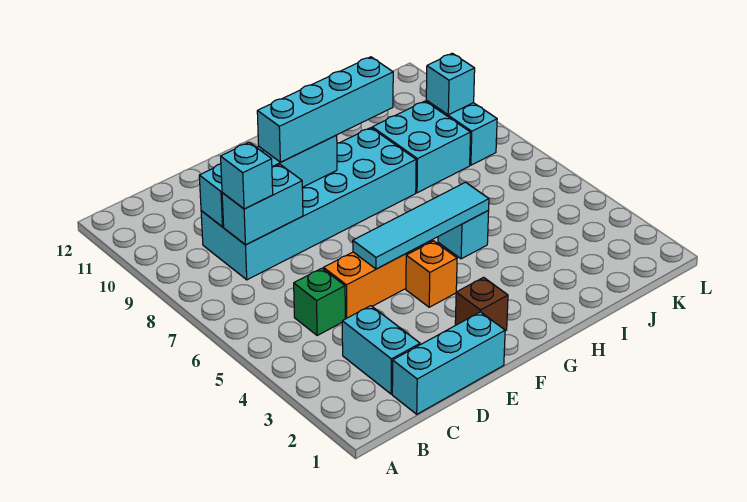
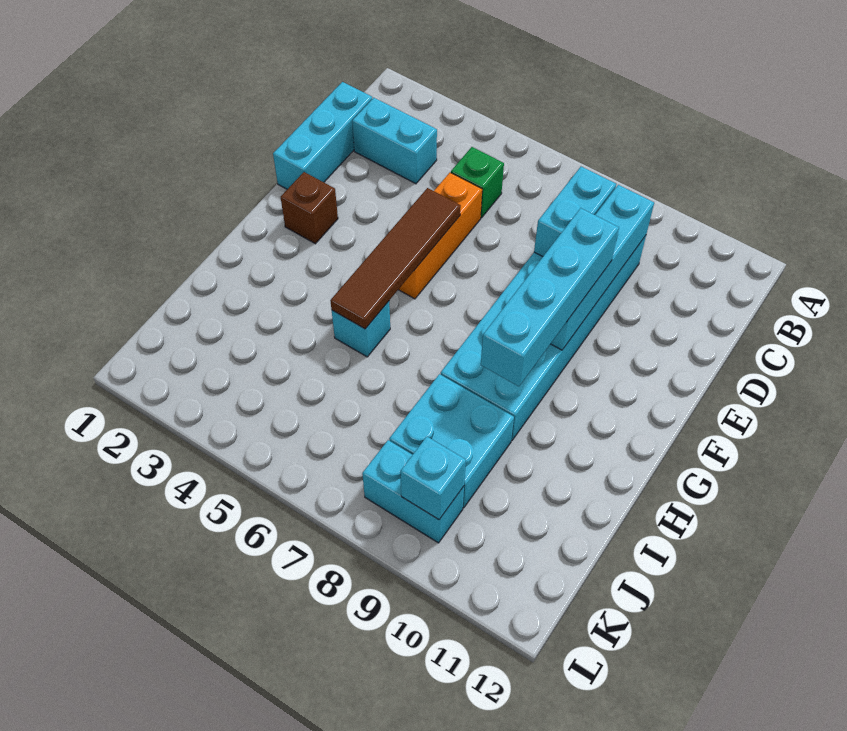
cyan brick C8 level 3 -> none
cyan tile E5:H5 level 2 -> brown tile E5:H5 level 2
orange brick F4 level 1 -> none

